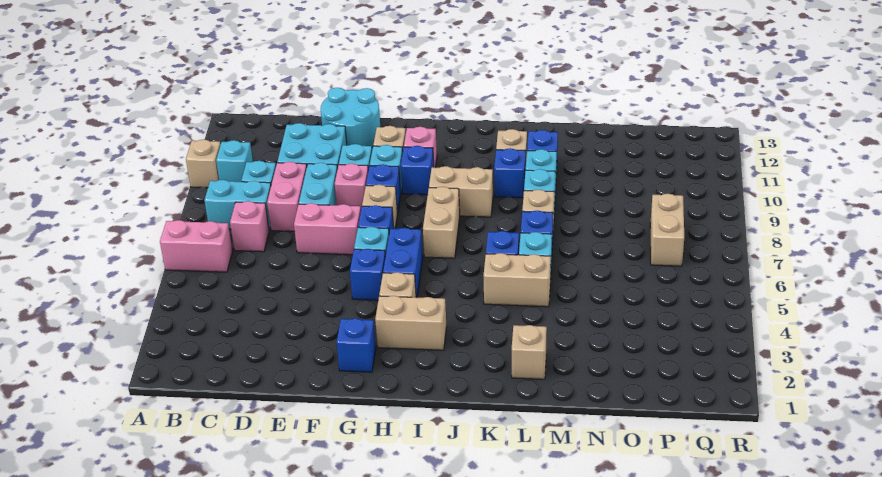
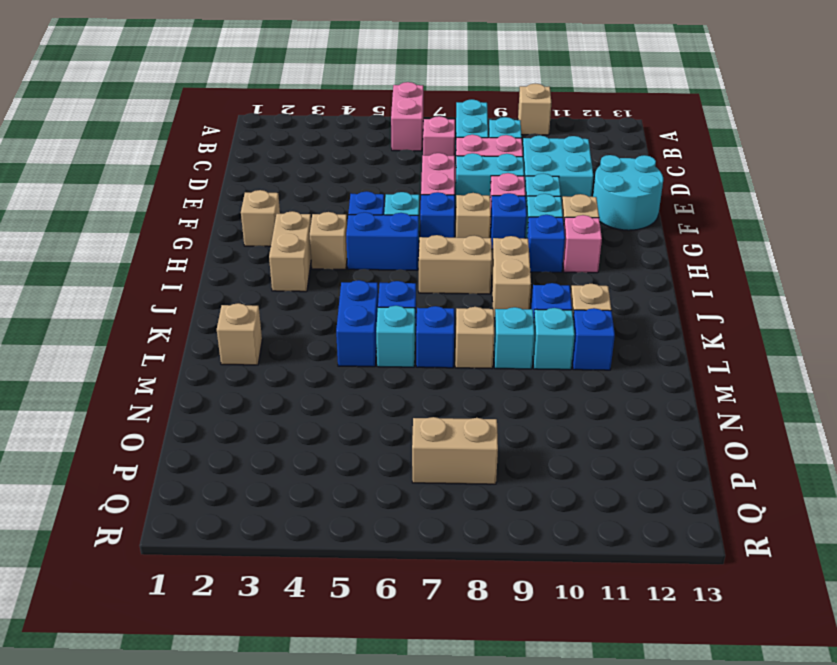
cyan brick B10 level 1 -> none
blue brick G2 level 1 -> tan brick G2 level 1
tan brick K5:L5 level 1 -> blue brick K5:L5 level 1

